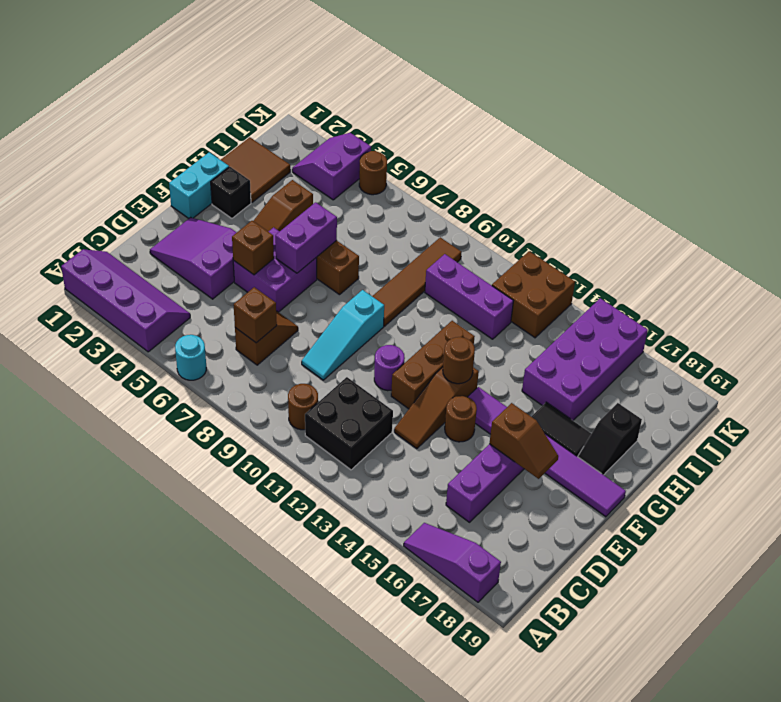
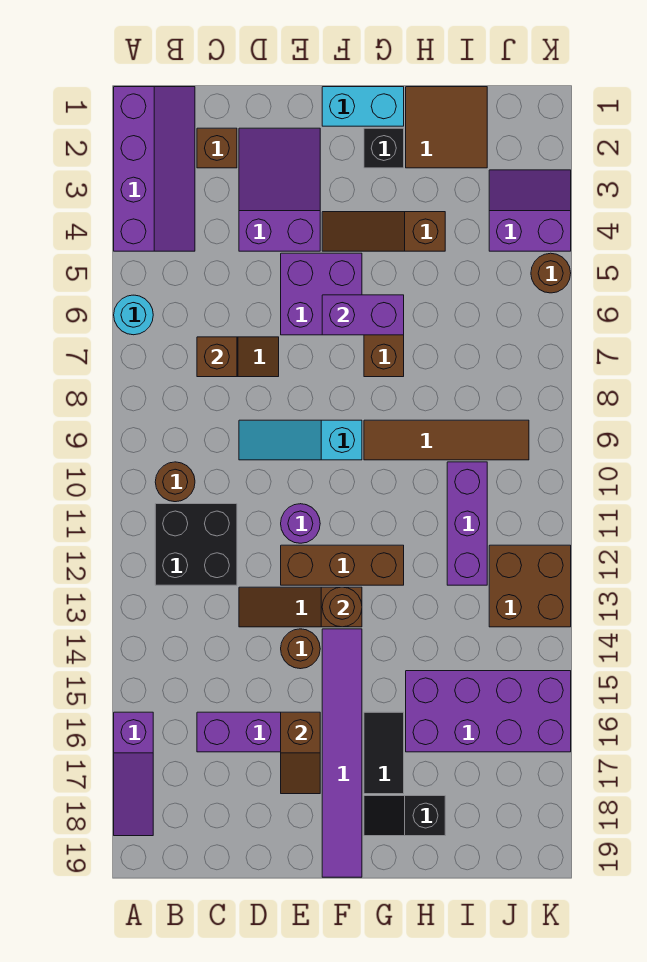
purple slope A16:A18 level 1 top 18 -> purple slope A16:A18 level 1 top 16
brown brick E5 level 2 -> brown brick C2 level 1

